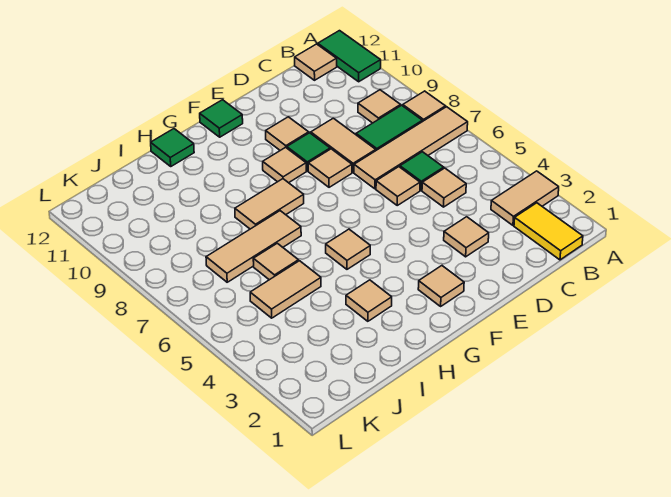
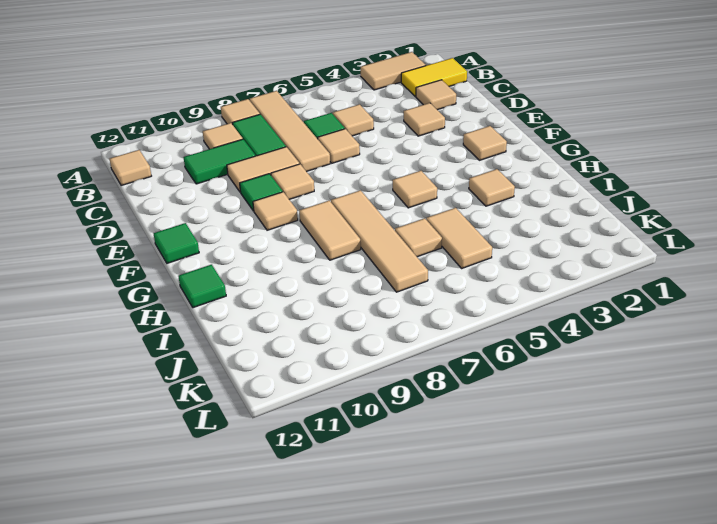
tan tile A3:B3 level 1 -> tan tile A2:A3 level 1
green tile A11:A12 level 1 -> green tile C9:C10 level 1
tan tile E10 level 1 -> tan tile C2 level 1
tan tile H7:J7 level 1 -> tan tile G7:J7 level 1

